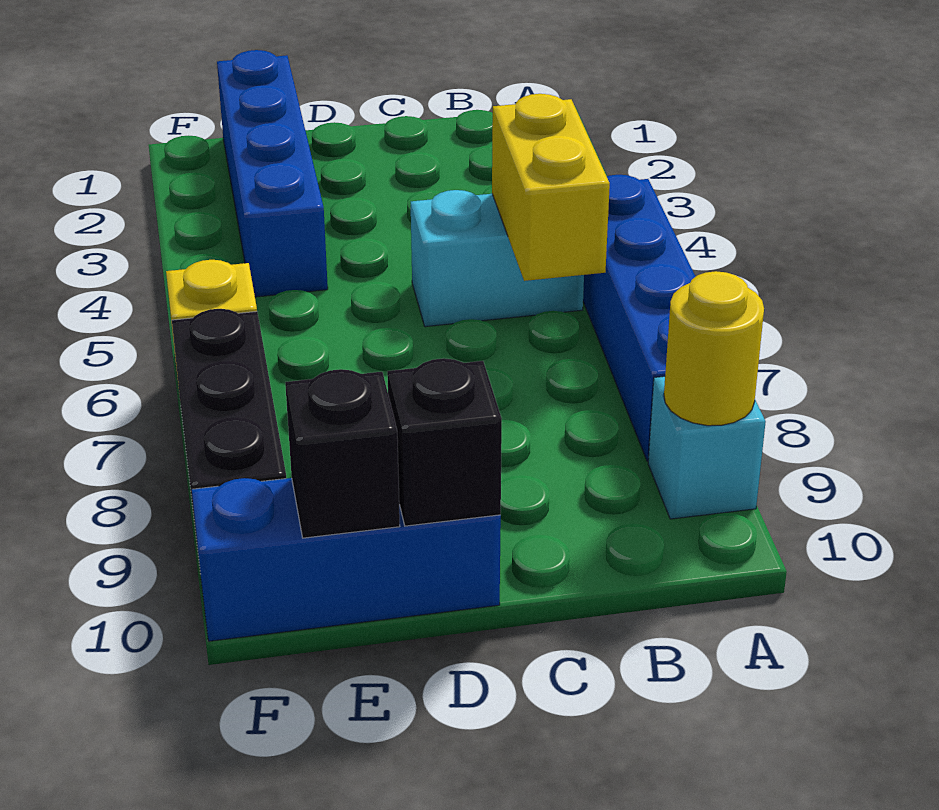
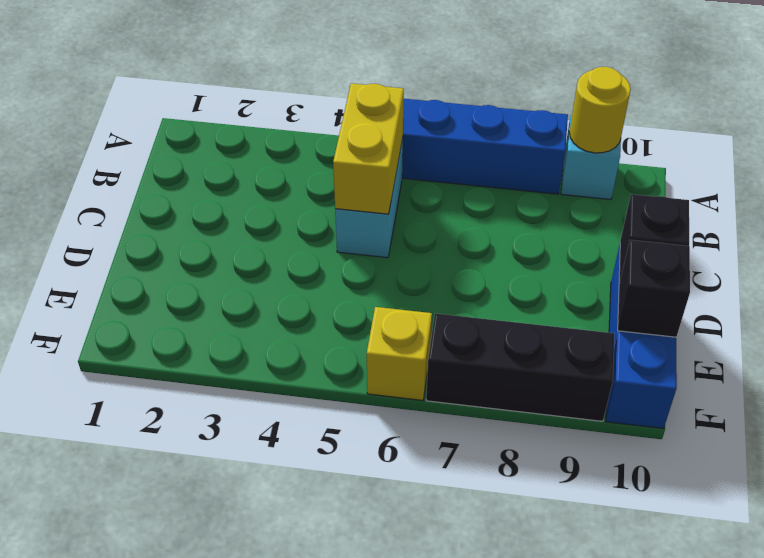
yellow brick B5:B6 level 2 -> yellow brick B5:C5 level 2
blue brick E1:E4 level 1 -> none

